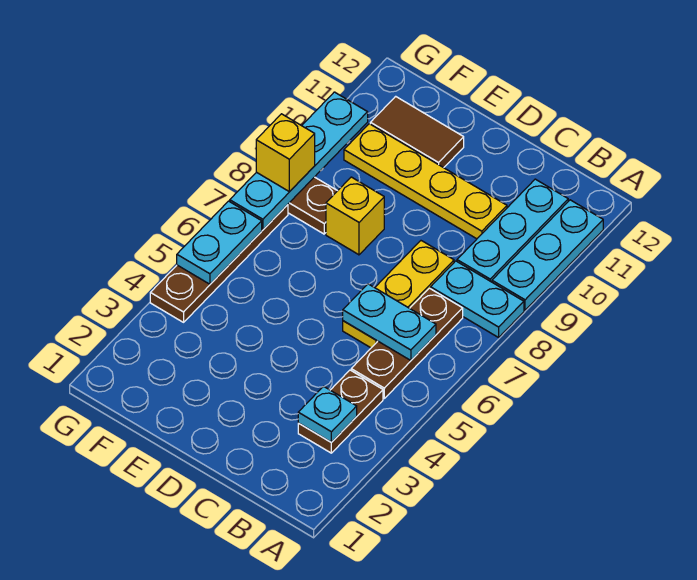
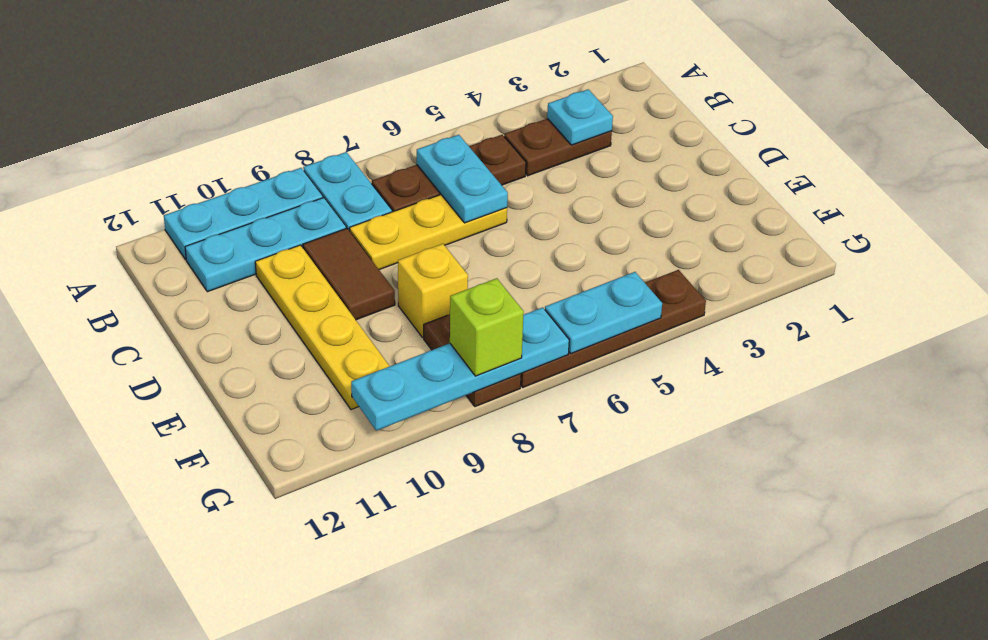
brown tile E11:F11 level 1 -> brown tile C9:D9 level 1
yellow brick G8 level 3 -> lime brick G8 level 3

